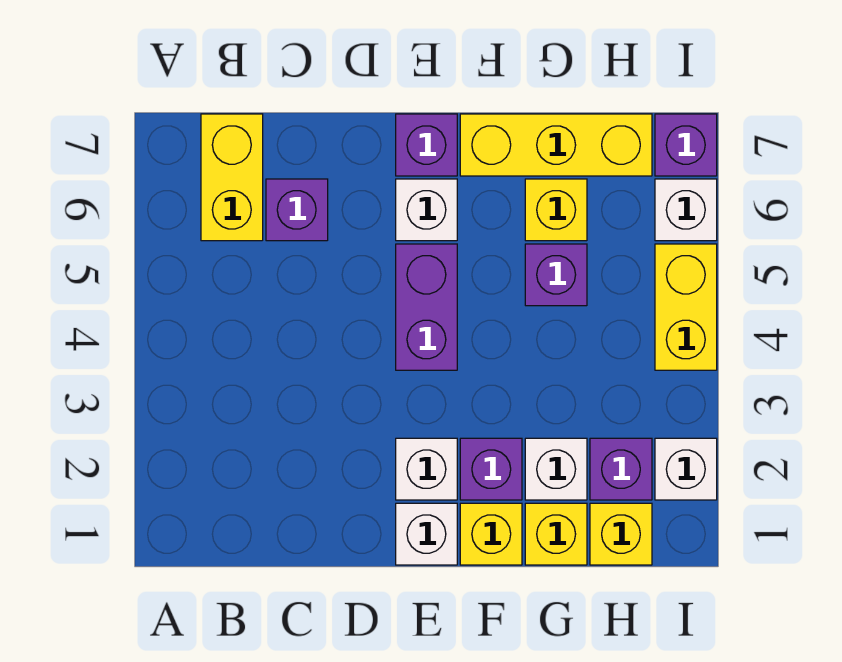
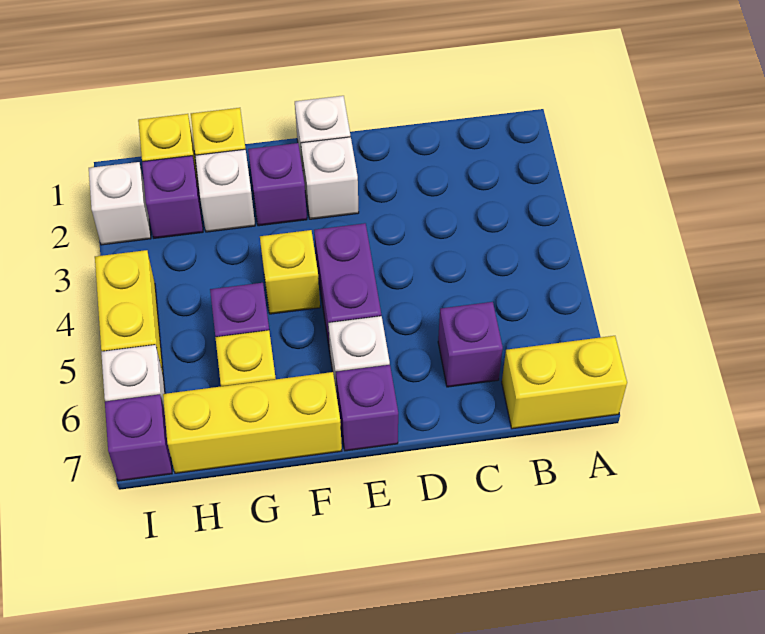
yellow brick B6:B7 level 1 -> yellow brick A7:B7 level 1
yellow brick F1 level 1 -> yellow brick F4 level 1

